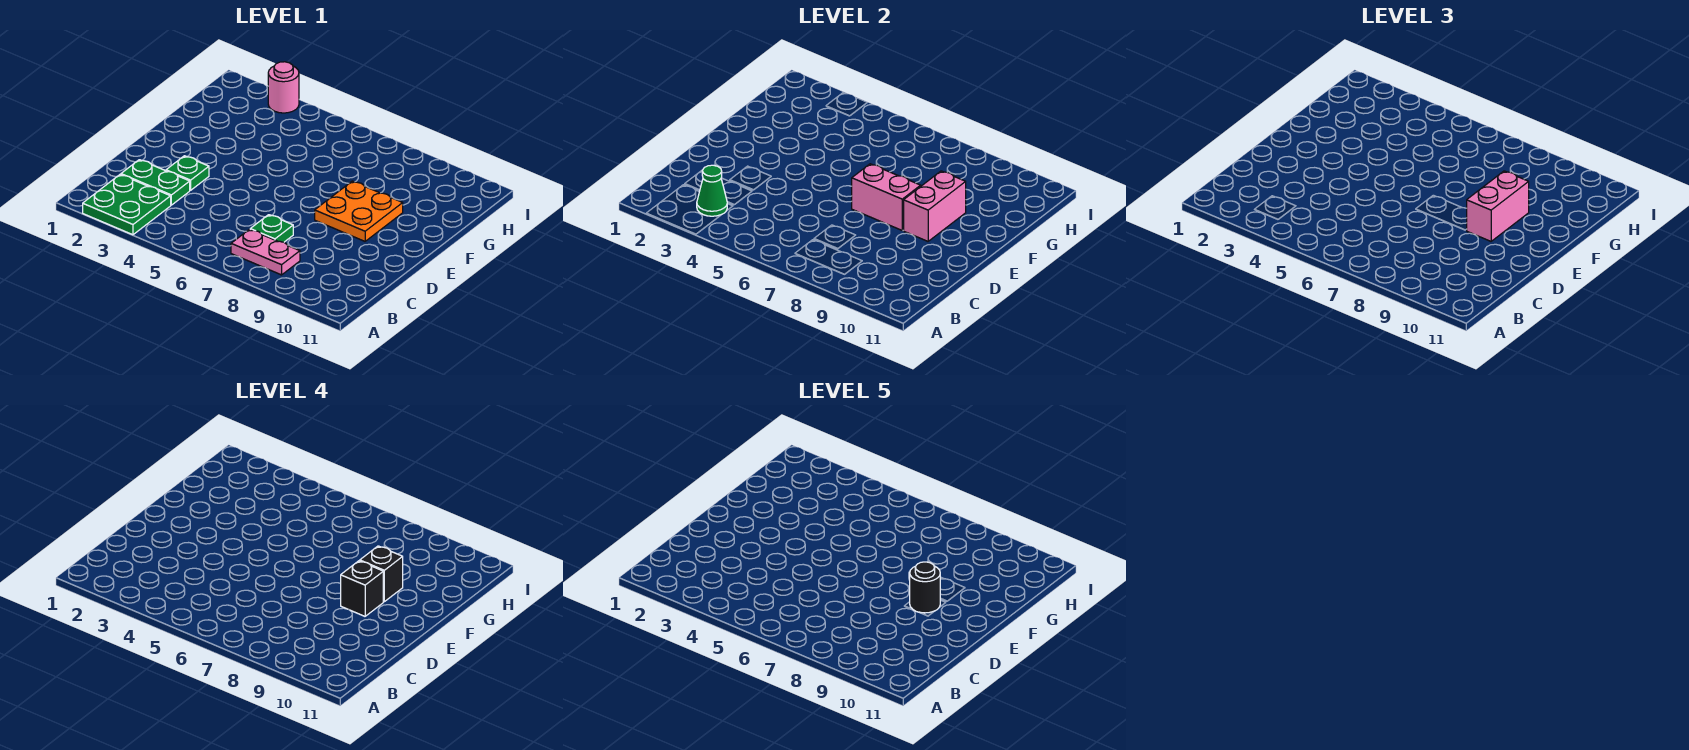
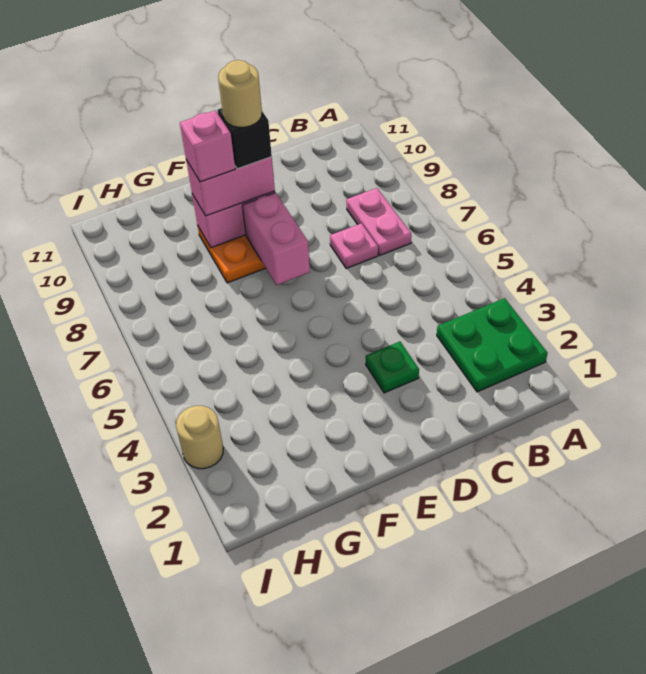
green cone B3 level 2 -> none
green plate C2:C3 level 1 -> none
green plate C7 level 1 -> pink plate C7 level 1
black round brick E9 level 5 -> tan round brick E9 level 5
black brick F9 level 4 -> pink brick F9 level 4
pink round brick I3 level 1 -> tan round brick I3 level 1

